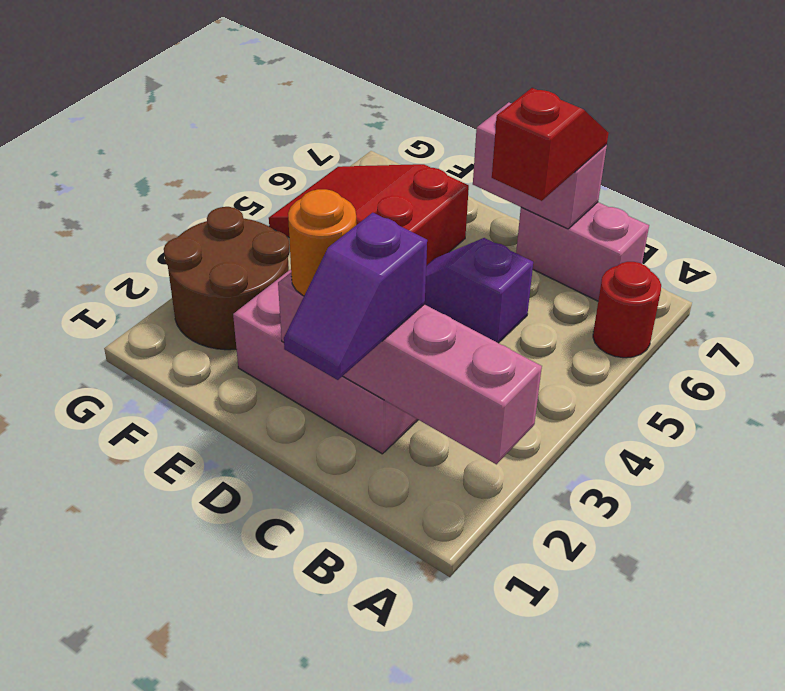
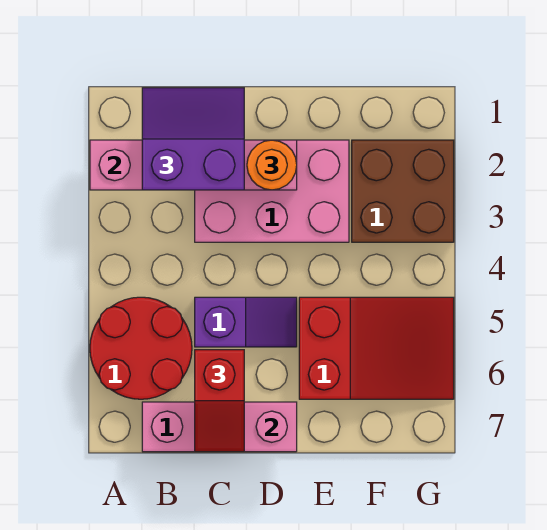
red round brick A6 level 1 -> red round brick A5:B6 level 1
purple slope C1:C2 level 3 top 2 -> purple slope B1:C2 level 3 top 2
brown round brick F2:G3 level 1 -> brown brick F2:G3 level 1

